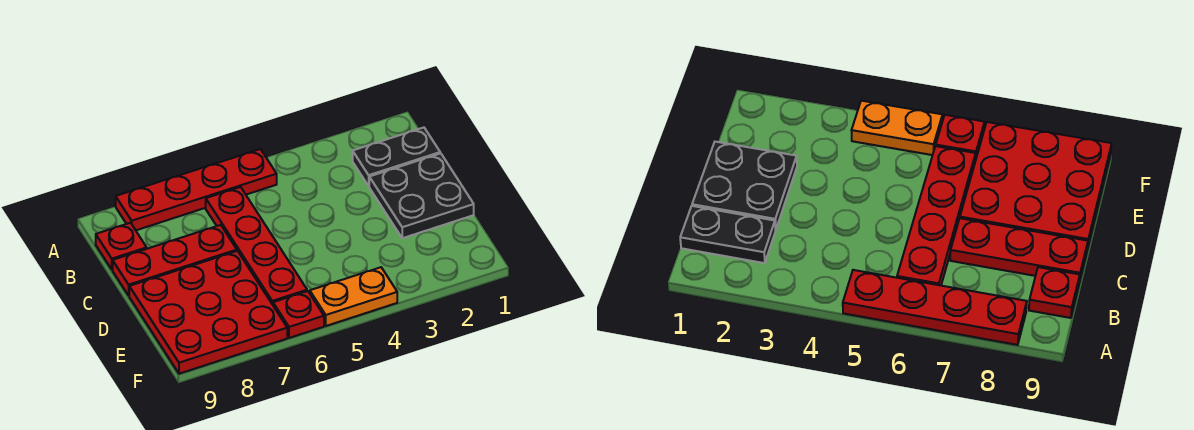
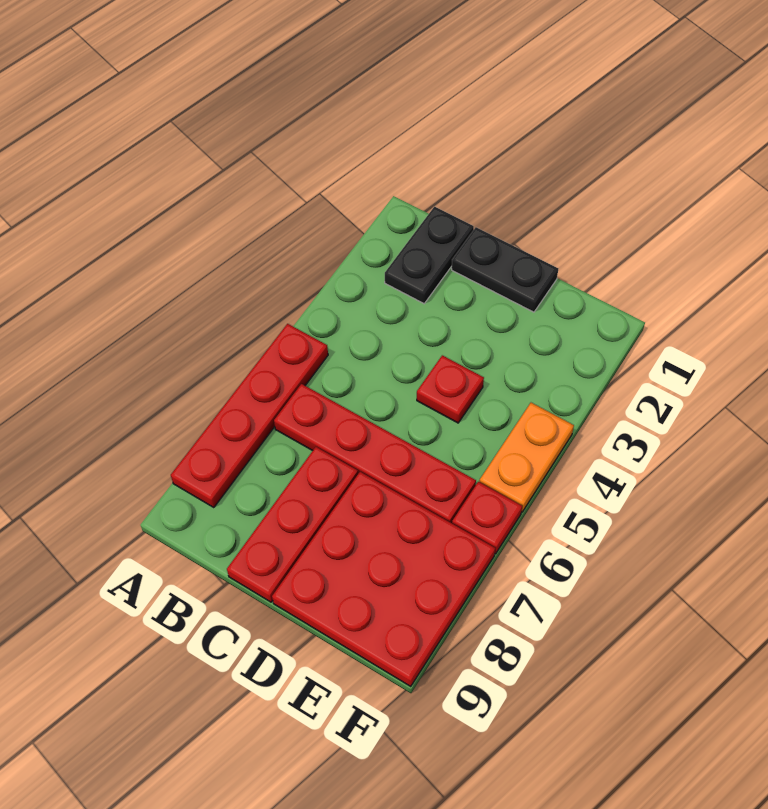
red plate B9 level 1 -> red plate D4 level 1
black plate C1:D2 level 1 -> black plate C1:D1 level 1

